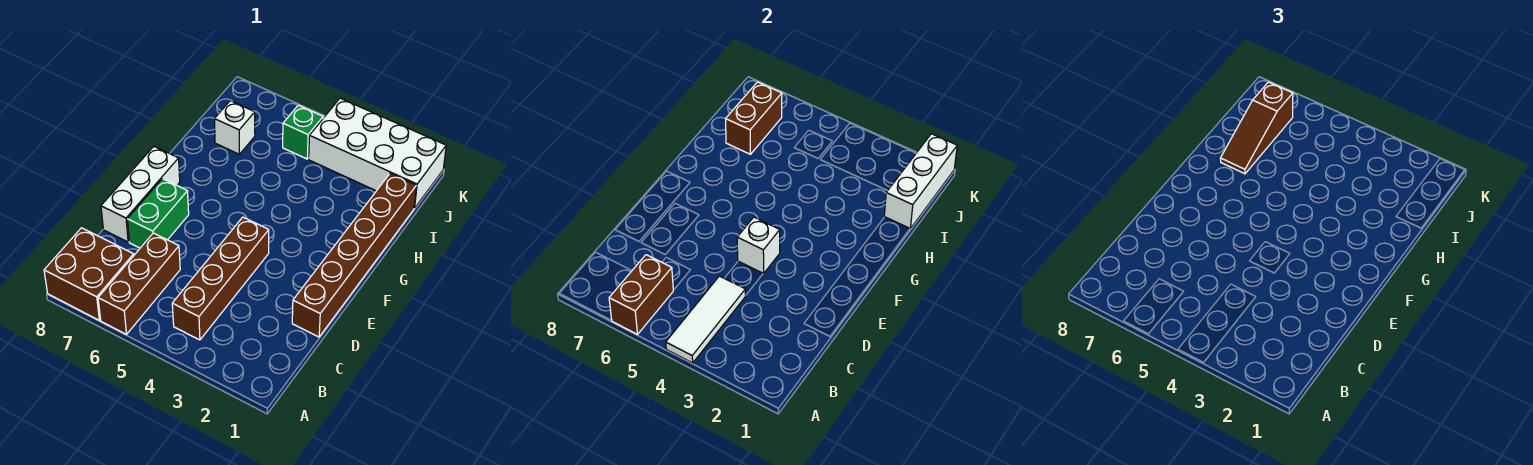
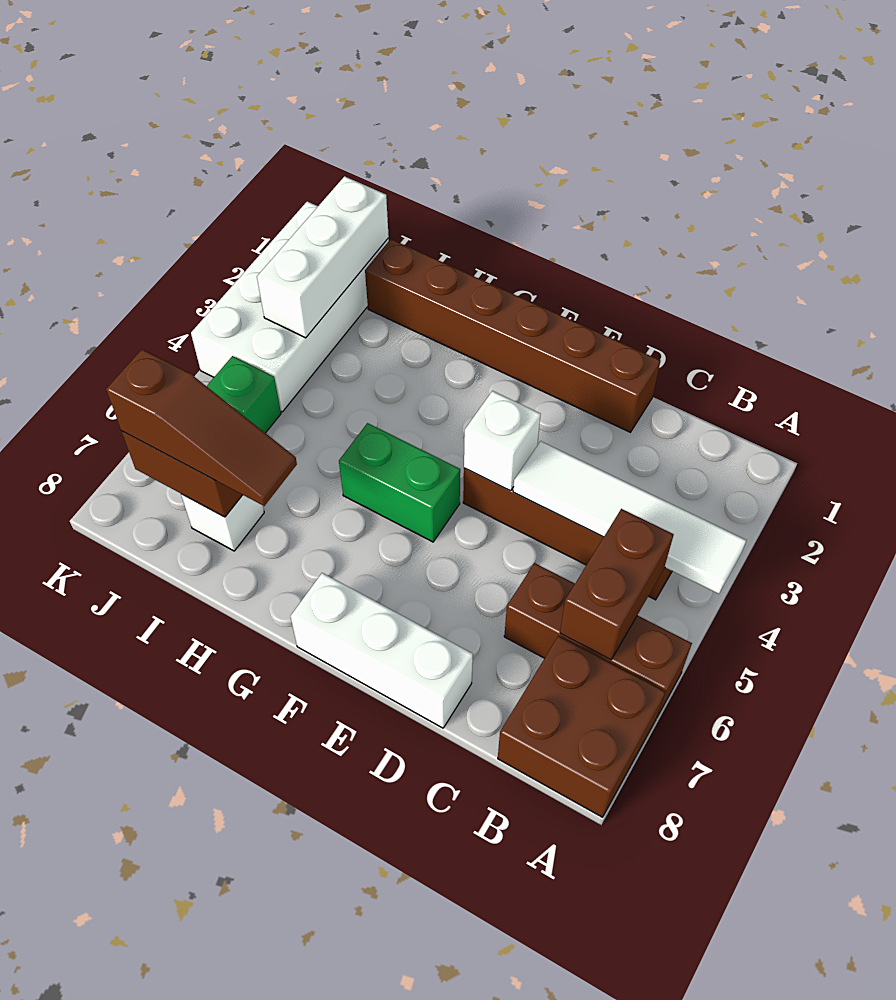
white tile A4:C4 level 2 -> white tile A4:D4 level 2
brown brick A6:B6 level 2 -> brown brick B5:B6 level 2
green brick D7:E7 level 1 -> green brick F5:G5 level 1
white brick I1:K1 level 2 -> white brick J1:J3 level 2

